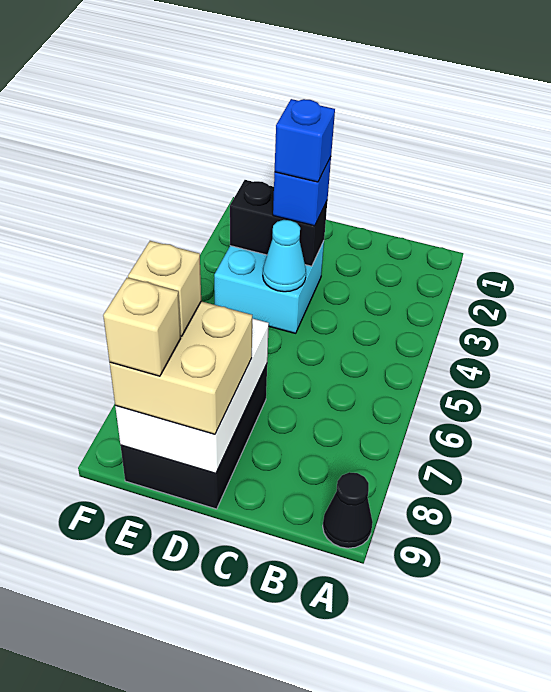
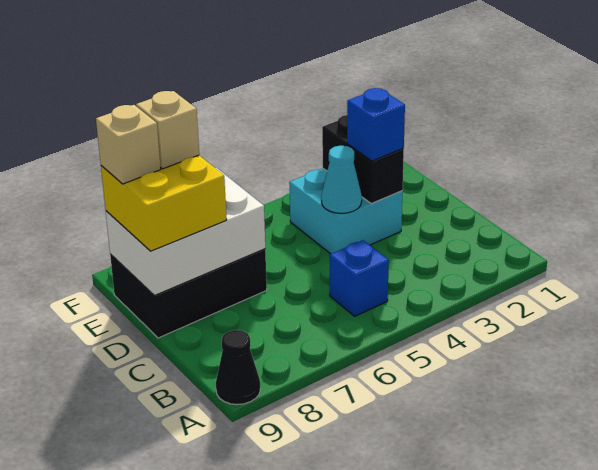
blue brick D3 level 4 -> blue brick B5 level 1
tan brick D8:E9 level 3 -> yellow brick D8:E9 level 3

